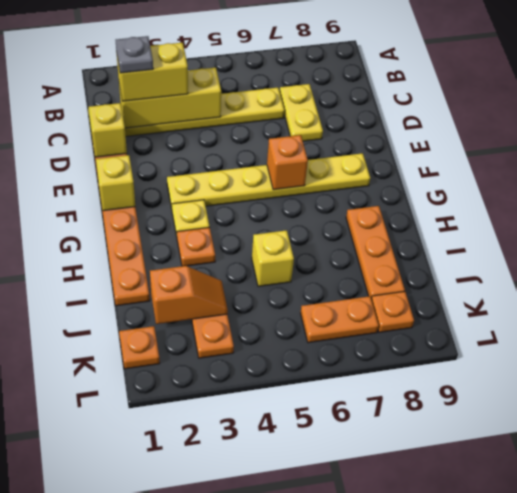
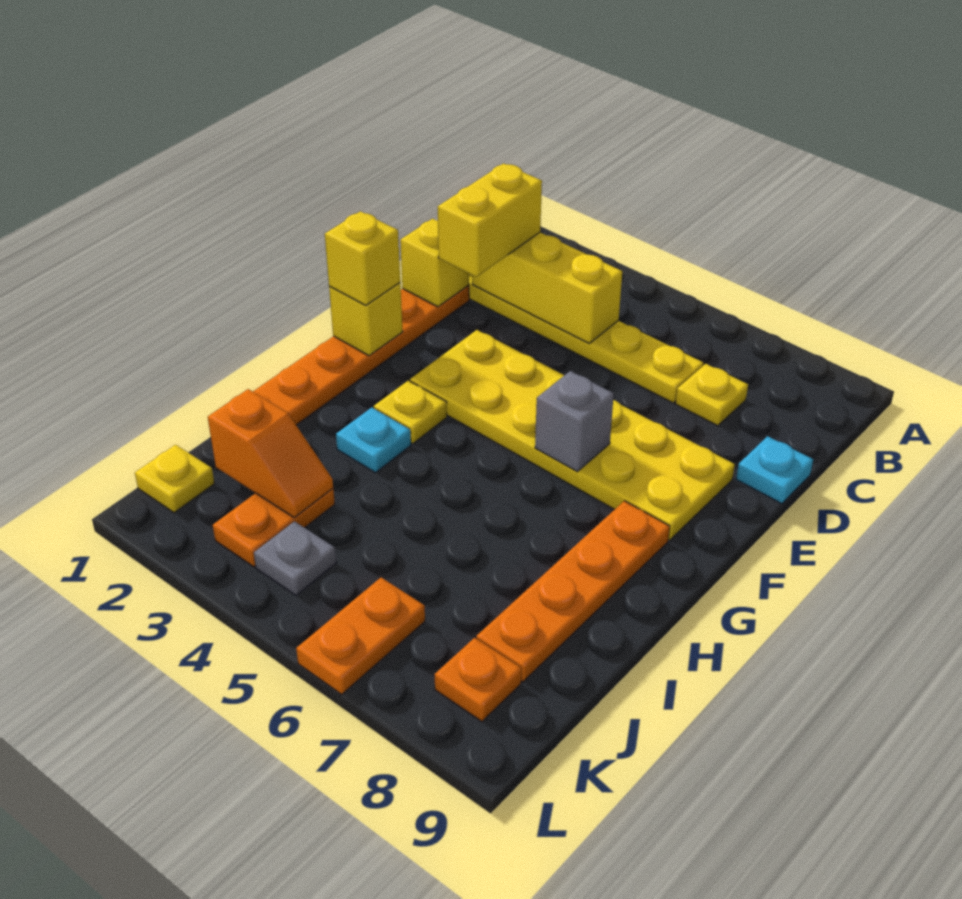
yellow brick C2:C3 level 3 -> yellow brick C2:D2 level 3
grey plate C2 level 4 -> grey plate K4 level 1
yellow plate C7:D7 level 1 -> yellow plate C7 level 1
none -> cyan plate D9 level 1
yellow plate F3:F8 level 1 -> yellow plate E3:F8 level 1
orange brick F6 level 2 -> grey brick F6 level 2
orange plate H3 level 1 -> cyan plate H3 level 1
orange plate H8:J8 level 1 -> orange plate G8:J8 level 1
yellow brick I5 level 1 -> yellow brick F1 level 3
orange plate K1 level 1 -> yellow plate K1 level 1
orange plate K6:K7 level 1 -> orange plate K6:L6 level 1

